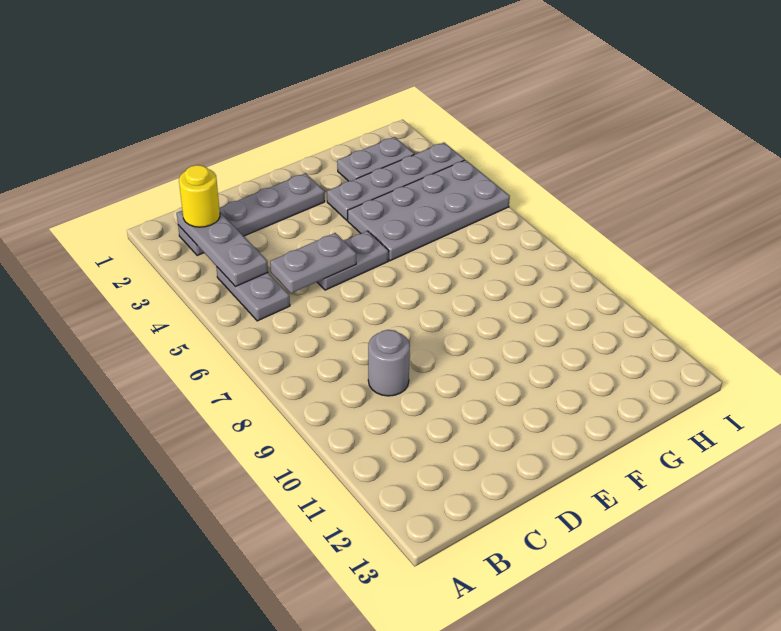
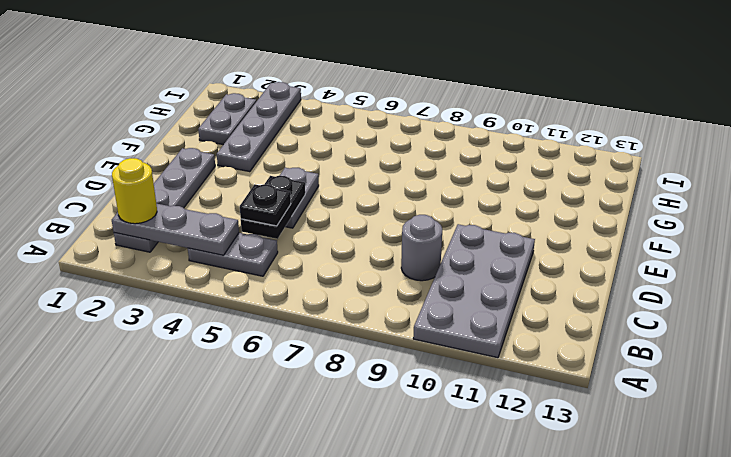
grey plate C5:D5 level 2 -> black plate C5:D5 level 2
none -> black plate C5 level 3
grey plate F4:I5 level 1 -> grey plate A10:D11 level 1

